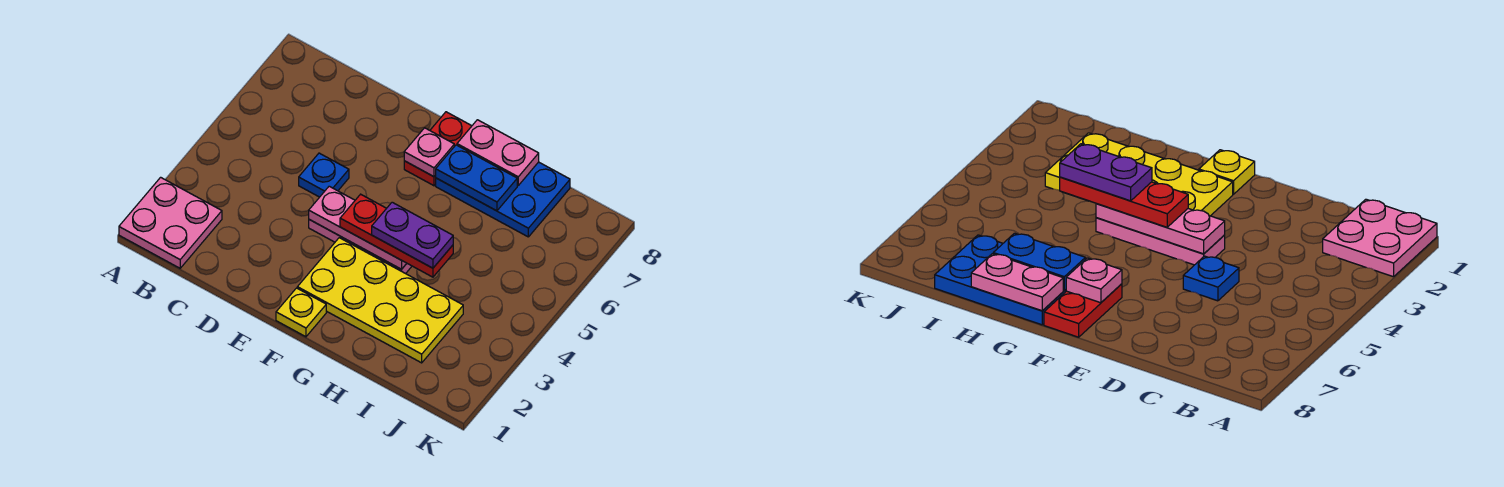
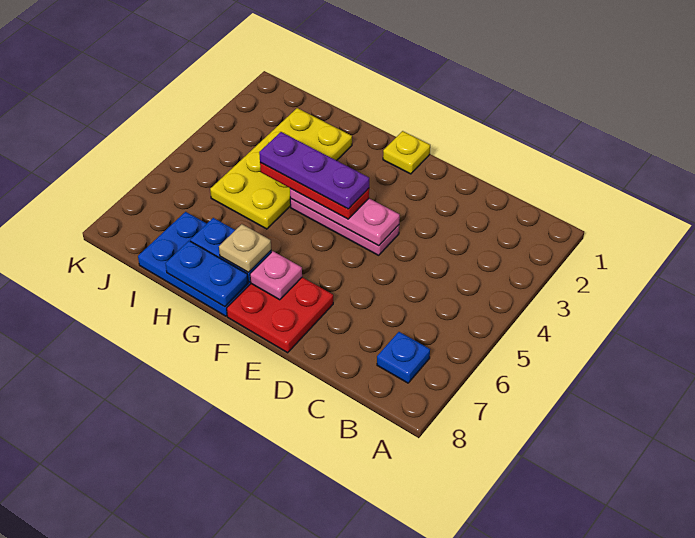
pink plate A1:B2 level 1 -> none
blue plate D5 level 1 -> blue plate B7 level 1
yellow plate F2:I3 level 1 -> yellow plate H2:I5 level 1
red plate F7:F8 level 1 -> red plate E7:F8 level 1
purple plate G4:H4 level 4 -> purple plate F4:H4 level 4
none -> tan plate G7 level 3
pink plate G8:H8 level 2 -> blue plate G8:H8 level 2

